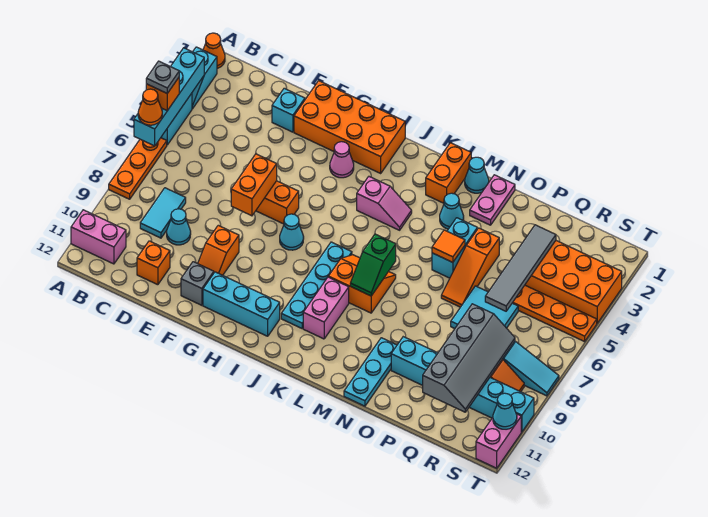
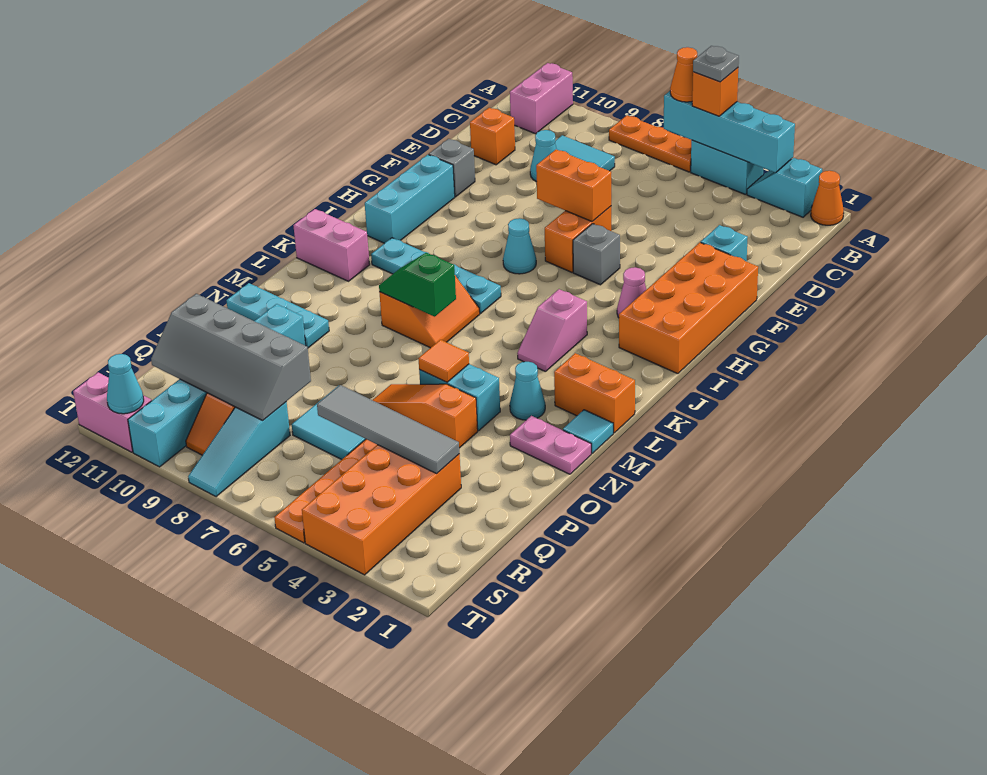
orange slope F9:F10 level 1 top 9 -> none
none -> grey brick G5 level 1
pink brick K9:K10 level 1 -> pink brick K11:K12 level 1
cyan cone M1 level 1 -> cyan tile M1 level 1

